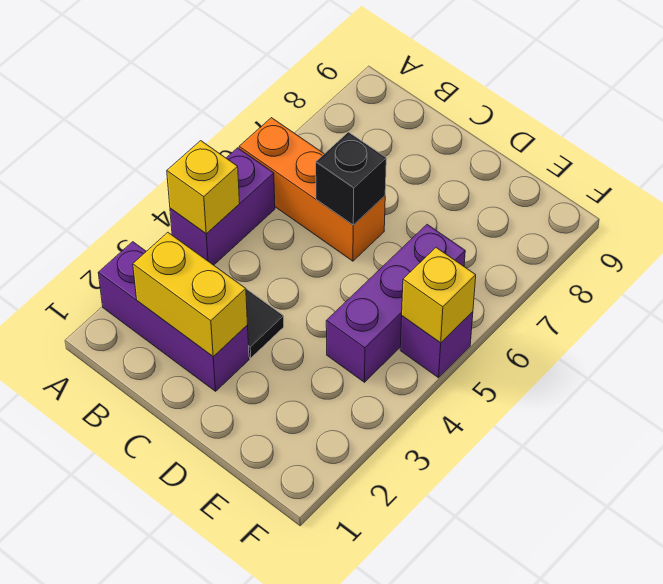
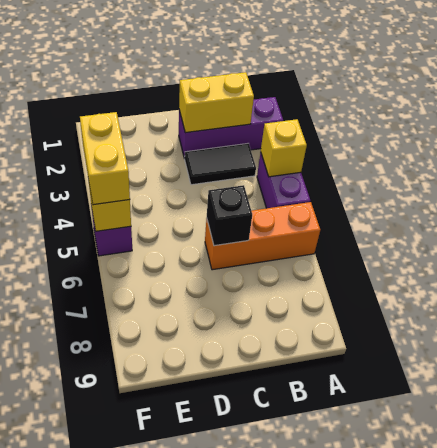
purple brick E4:E6 level 1 -> none
none -> yellow brick F4:F5 level 3

